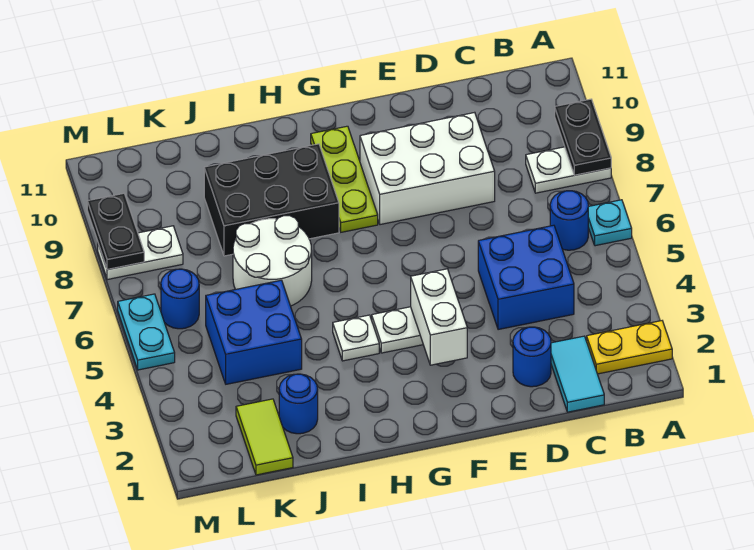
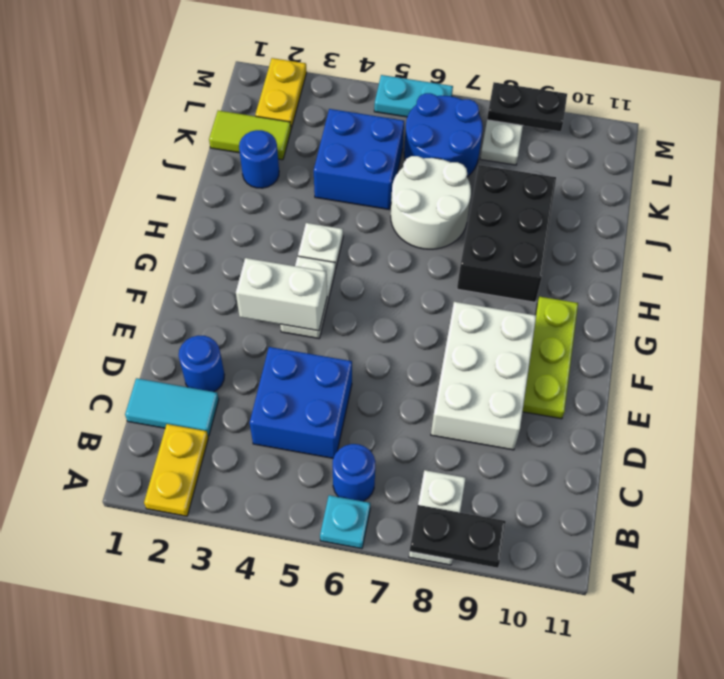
lime plate G8:G10 level 1 -> lime plate E10:G10 level 1
none -> yellow plate L2:M2 level 1
blue round brick L6 level 1 -> blue round brick K6:L7 level 1

